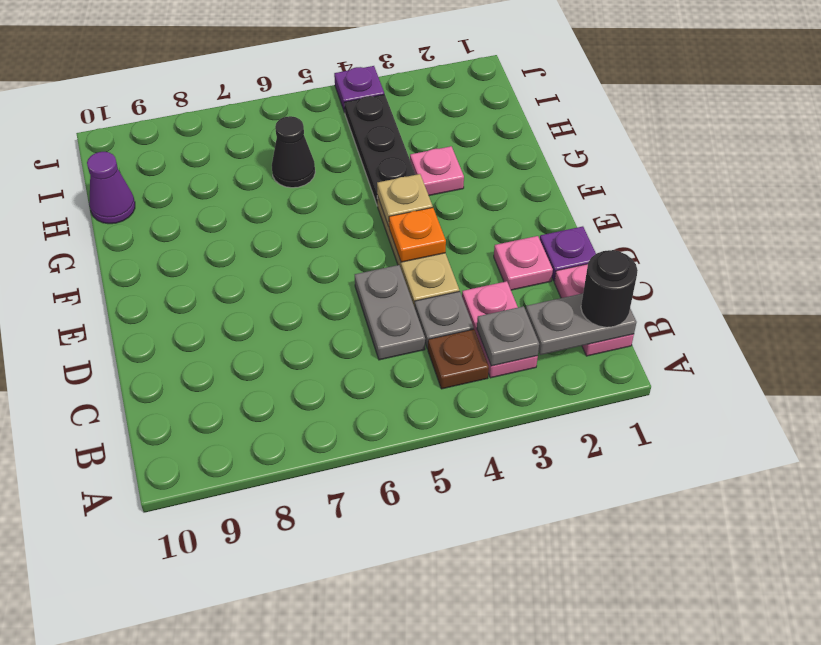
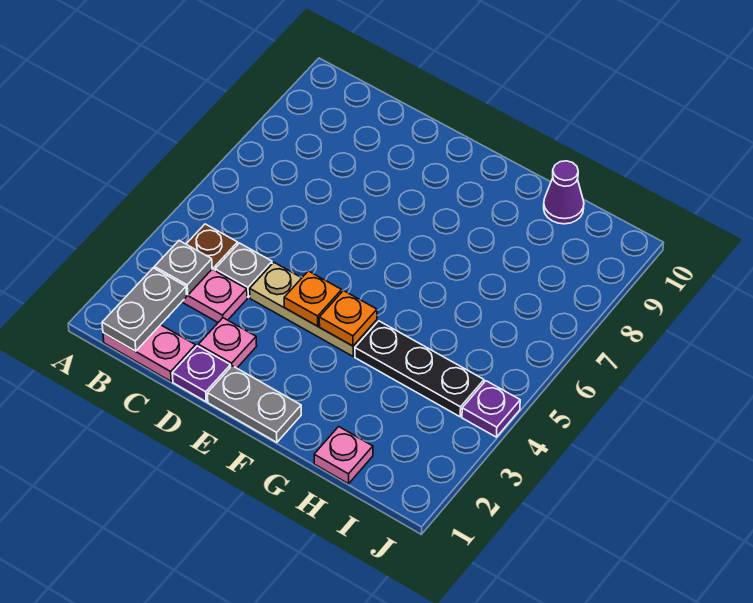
black round brick B1 level 3 -> none
grey plate C5:D5 level 1 -> grey plate E1:F1 level 1
tan plate F4 level 2 -> orange plate F4 level 2
pink plate G3 level 1 -> pink plate H1 level 1
black cone H6 level 1 -> none

